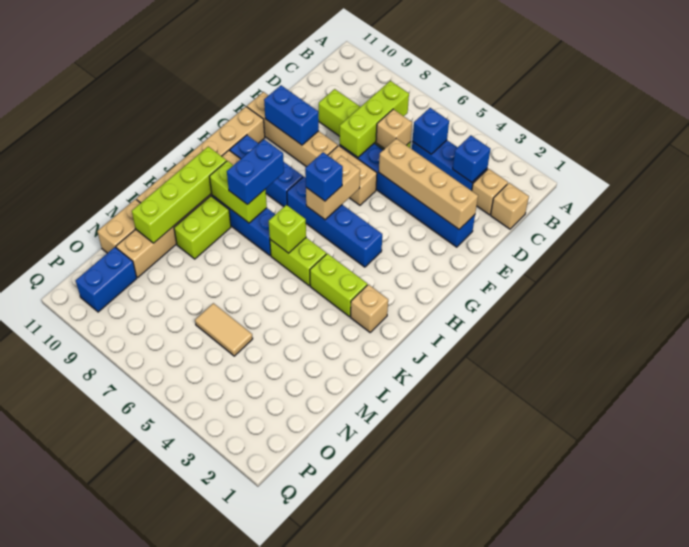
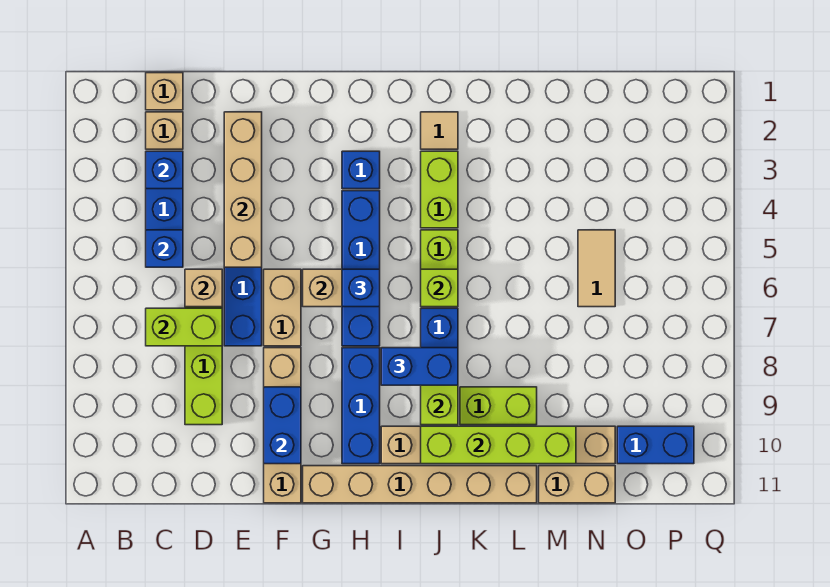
lime brick C7:E7 level 2 -> lime brick C7:D7 level 2
none -> blue brick H3 level 1
tan brick J2 level 1 -> tan tile J2 level 1

